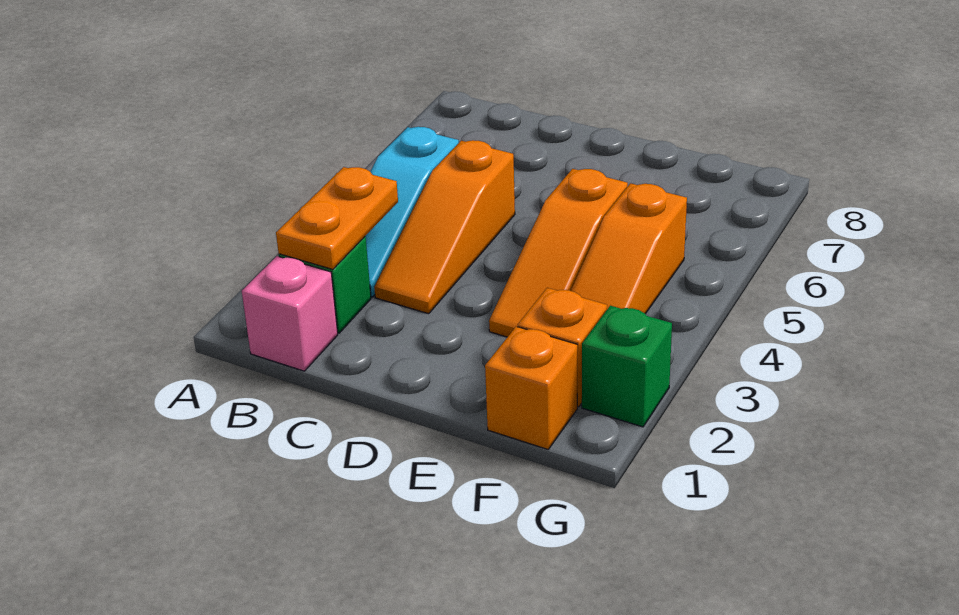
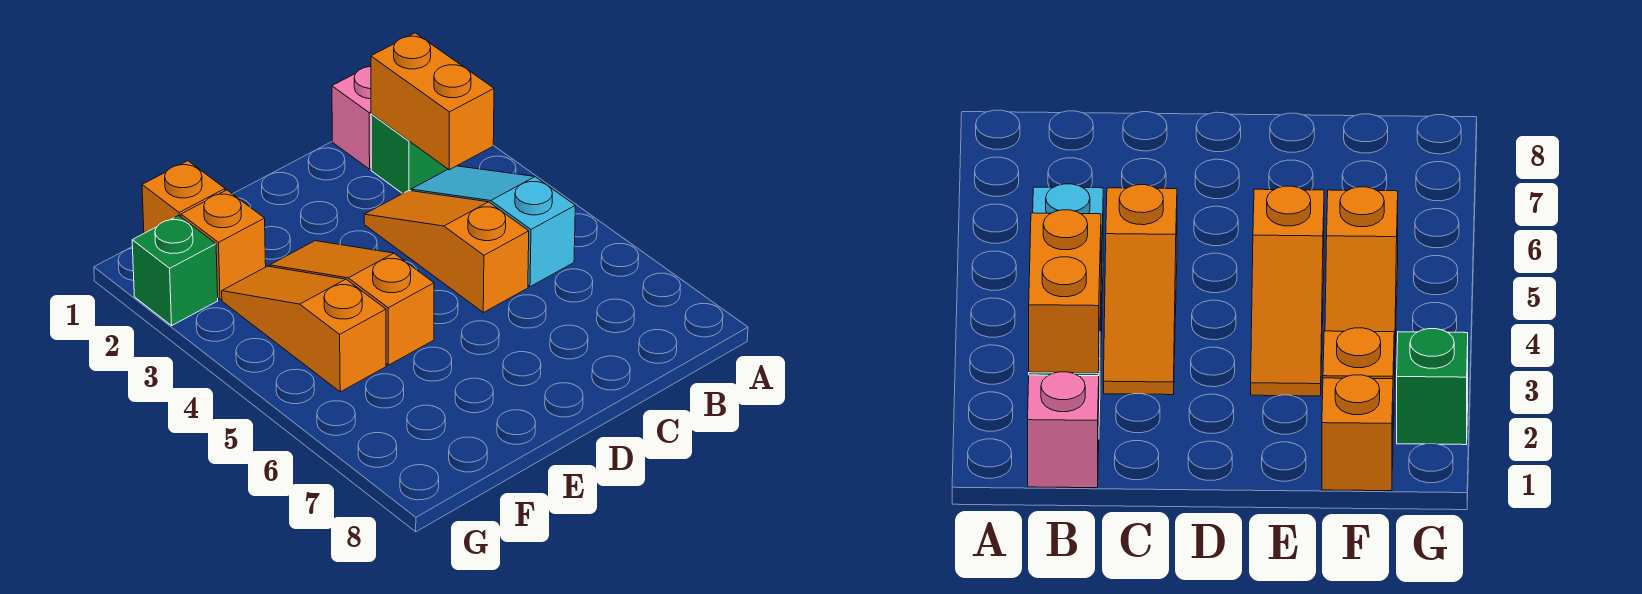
orange plate B2:B3 level 2 -> orange brick B2:B3 level 2

